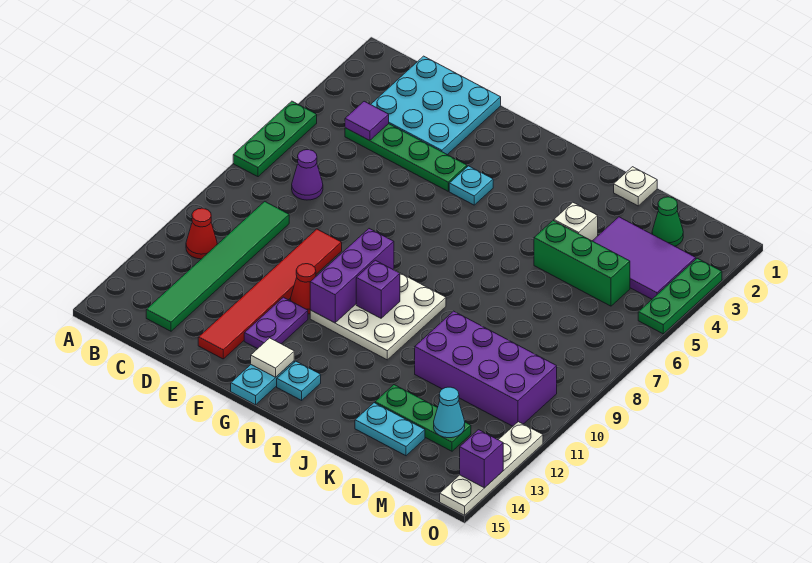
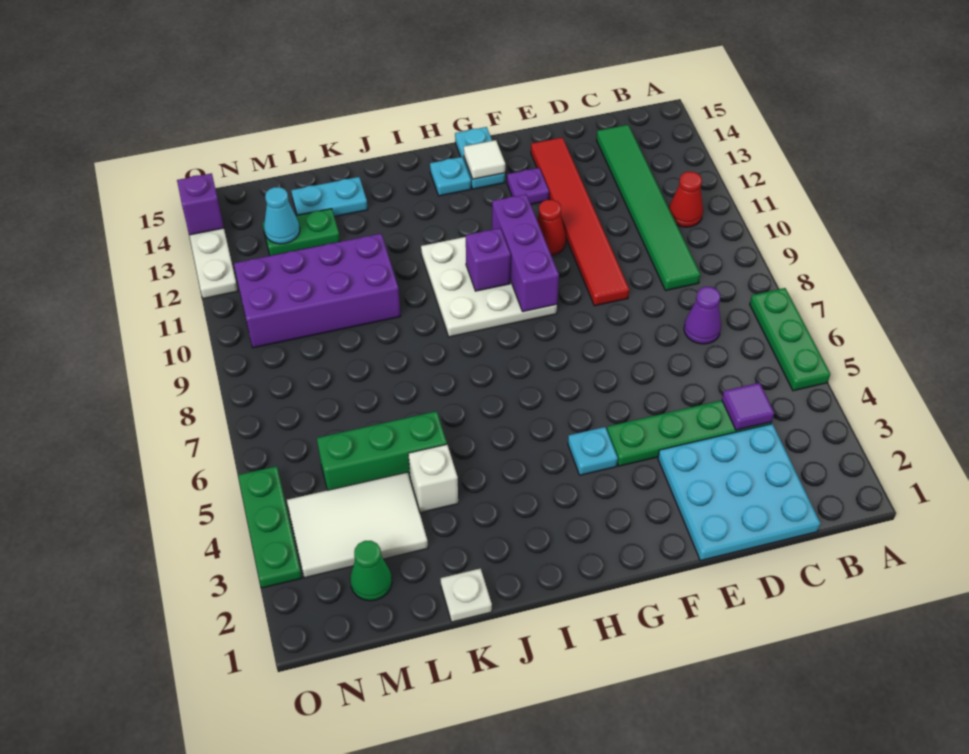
purple plate F12:F13 level 1 -> purple plate F13 level 1
green plate K13:M13 level 1 -> green plate L13:M13 level 1
purple tile L3:N4 level 1 -> white tile L3:N4 level 1

